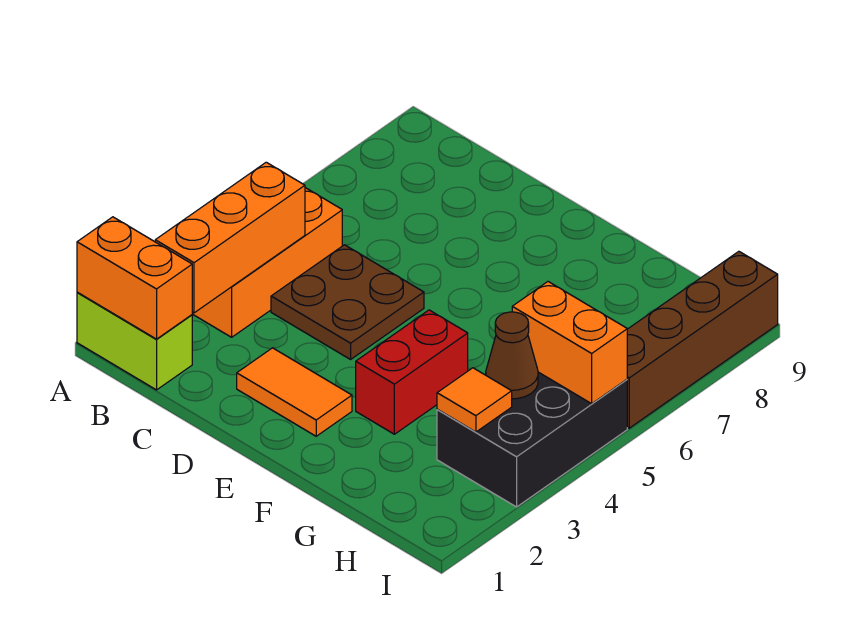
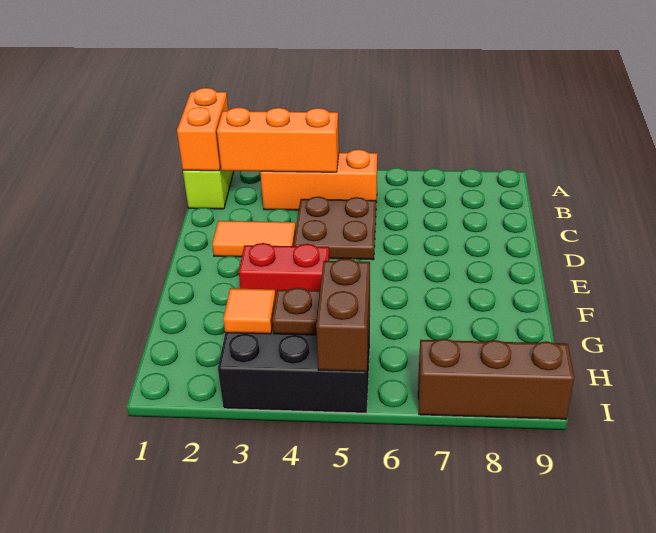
orange tile D2:E2 level 1 -> orange tile D2:D3 level 1
brown cone H4 level 2 -> brown plate H4 level 2
orange brick H5:I5 level 2 -> brown brick H5:I5 level 2
brown brick I6:I9 level 1 -> brown brick I7:I9 level 1

